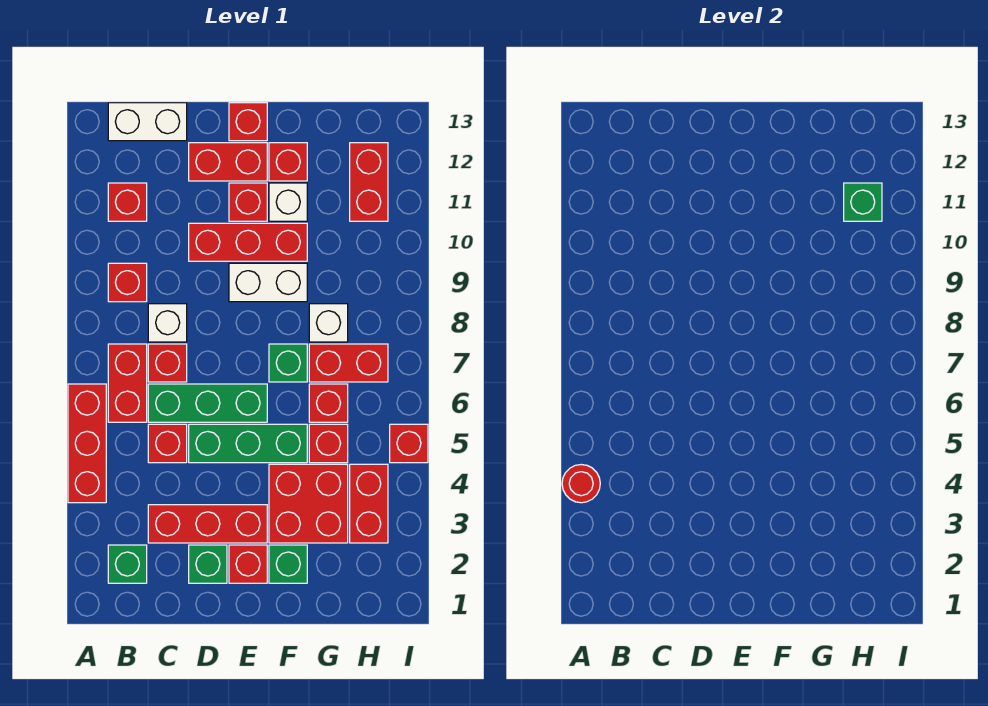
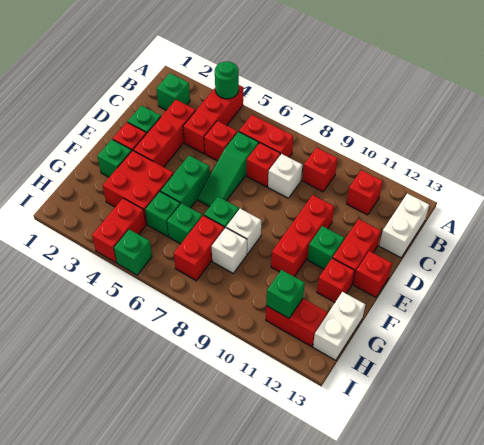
red brick A4:A6 level 1 -> red brick A4:C4 level 1
red round brick A4 level 2 -> green round brick A4 level 2
green brick C6:E6 level 1 -> green slope C6:E6 level 1 top C
green brick D5:F5 level 1 -> green brick E5:F5 level 1
white brick E9:F9 level 1 -> white brick G13:H13 level 1
red brick E11 level 1 -> green brick E11 level 1
white brick F11 level 1 -> white brick F8 level 1
red brick G5 level 1 -> green brick G5 level 1
red brick G6 level 1 -> green brick G6 level 1
red brick H3:H4 level 1 -> red brick H4:I4 level 1
red brick I5 level 1 -> green brick I5 level 1

